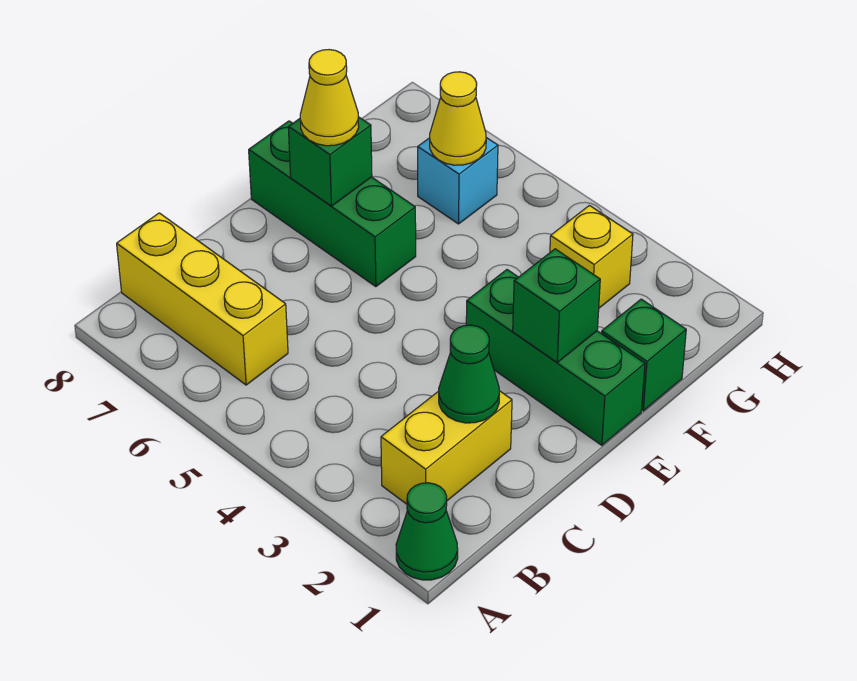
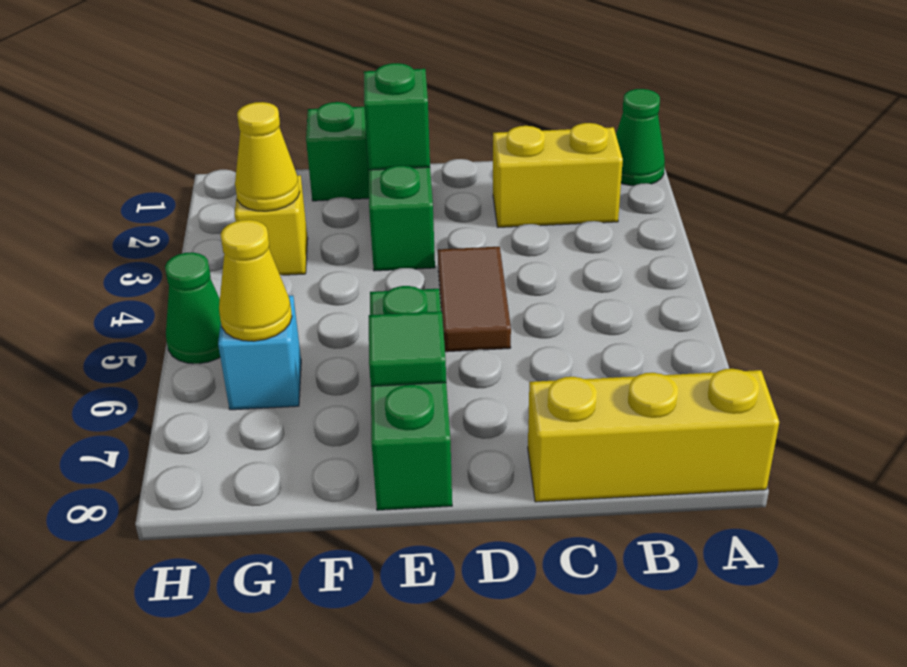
yellow brick B6:B8 level 1 -> yellow brick A8:C8 level 1
green cone C2 level 2 -> green cone H5 level 1
none -> brown tile D4:D5 level 1
green brick E7 level 2 -> green tile E7 level 2
yellow cone E7 level 3 -> yellow cone G3 level 2

